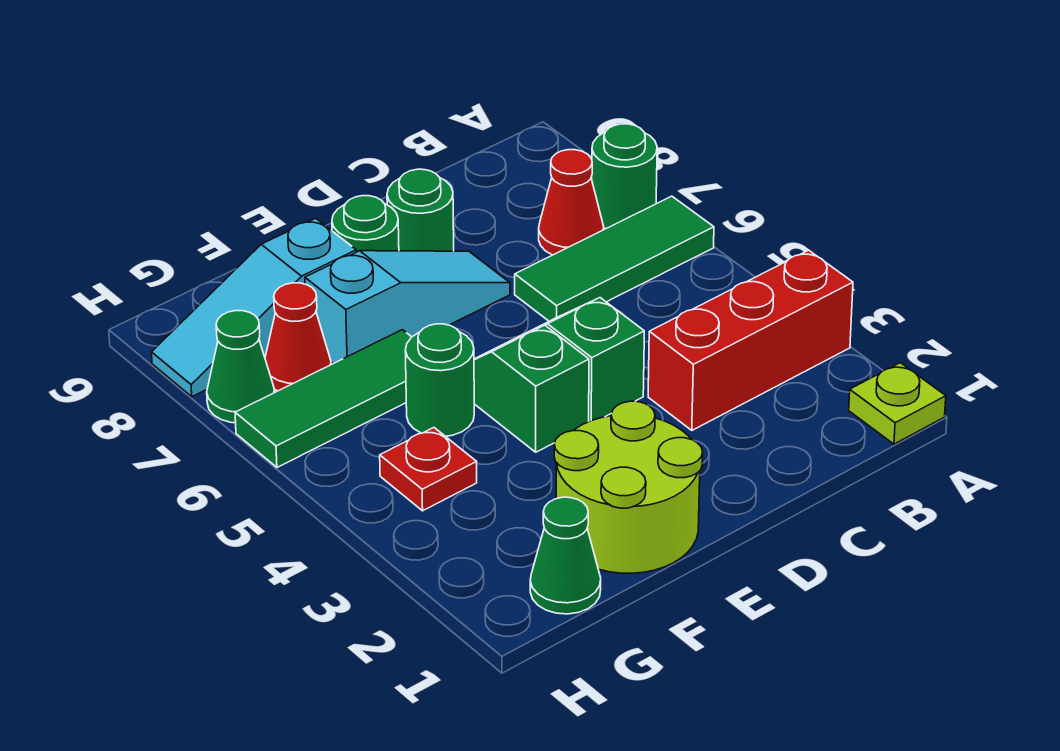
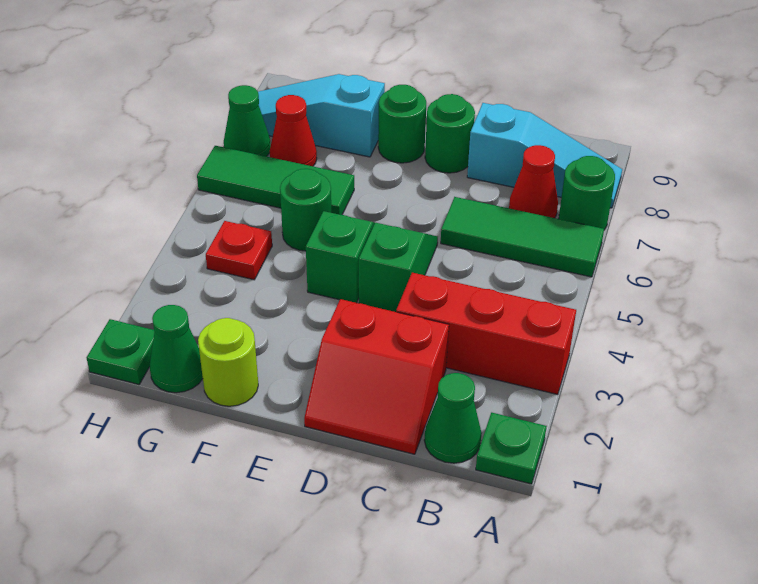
lime plate A1 level 1 -> green plate A1 level 1
none -> green cone B1 level 1
none -> red slope C1:D2 level 1 top 2
cyan slope D7:F7 level 1 top F -> cyan slope A8:C8 level 1 top C
lime round brick E1:F2 level 1 -> lime round brick F1 level 1
none -> green plate H1 level 1

